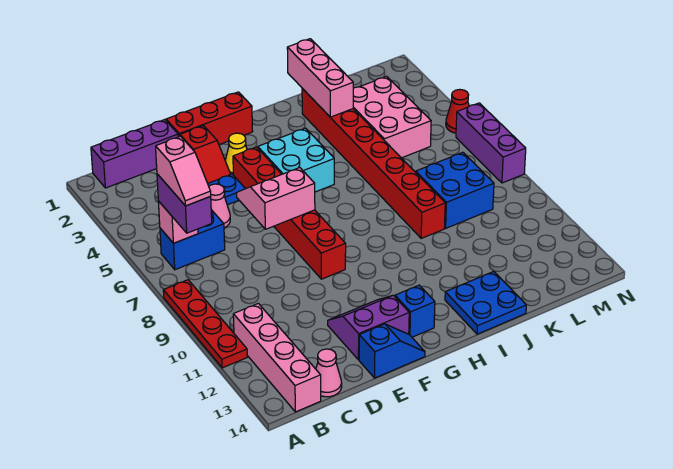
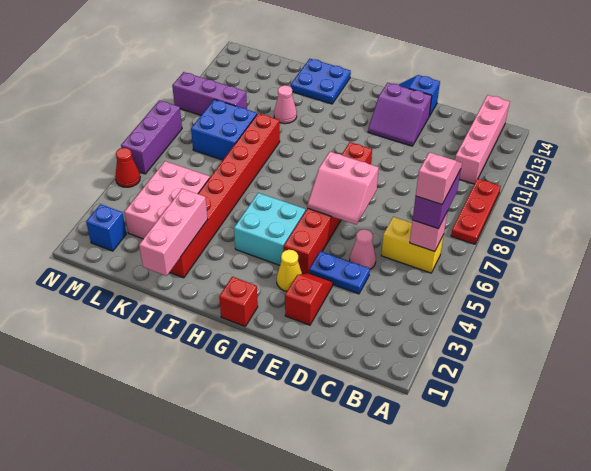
red plate A8:A11 level 1 -> red plate A8:A10 level 1
purple brick B1:D1 level 1 -> purple brick L10:N10 level 1
blue brick B6:C6 level 1 -> yellow brick B6:C6 level 1
pink cone C14 level 1 -> pink cone J11 level 1
red brick E1:G1 level 1 -> red brick G1 level 1
blue brick G13 level 1 -> blue brick M2 level 1

